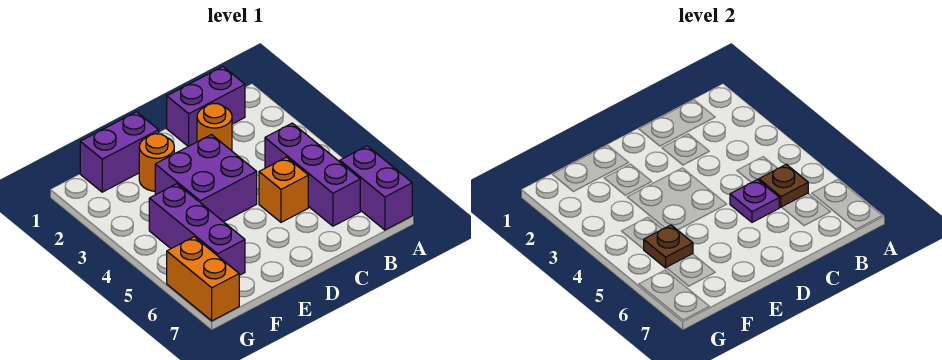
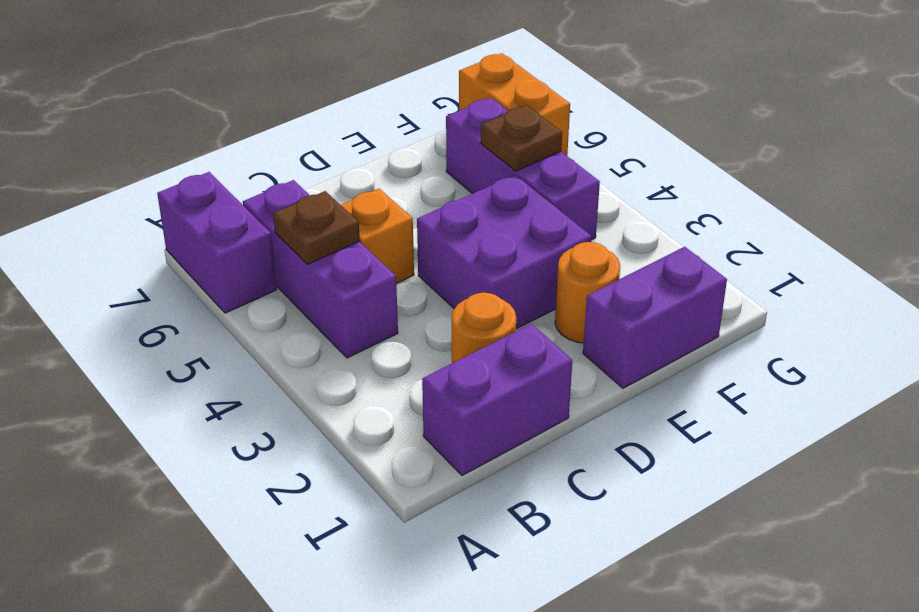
purple plate C5 level 2 -> none

